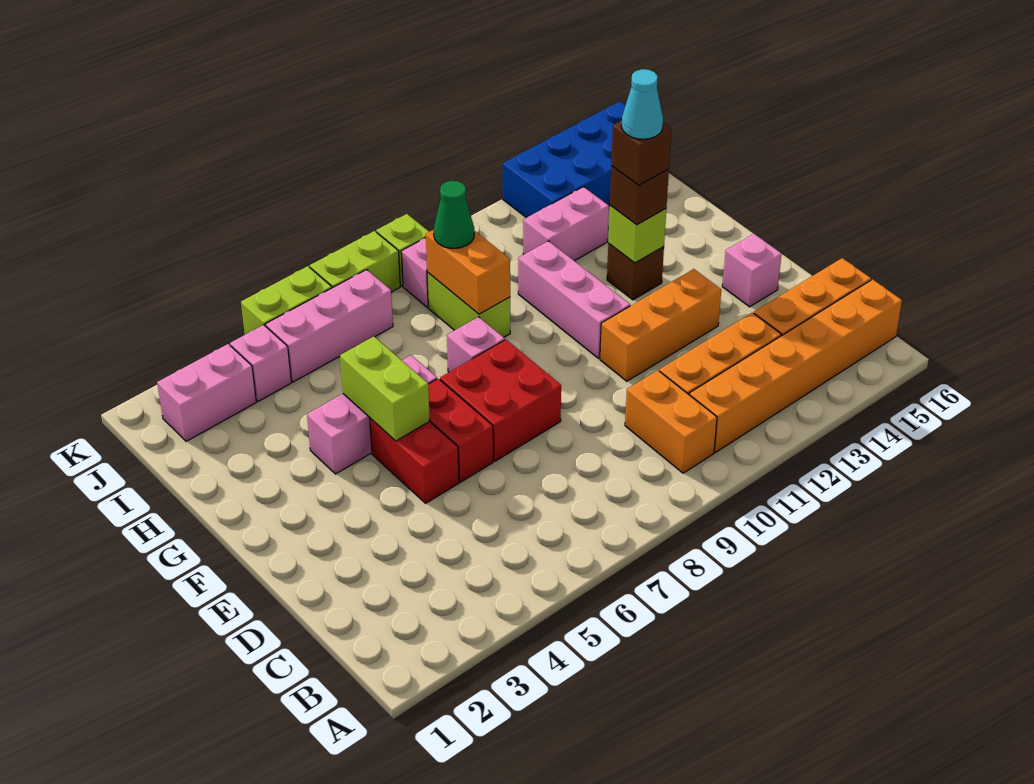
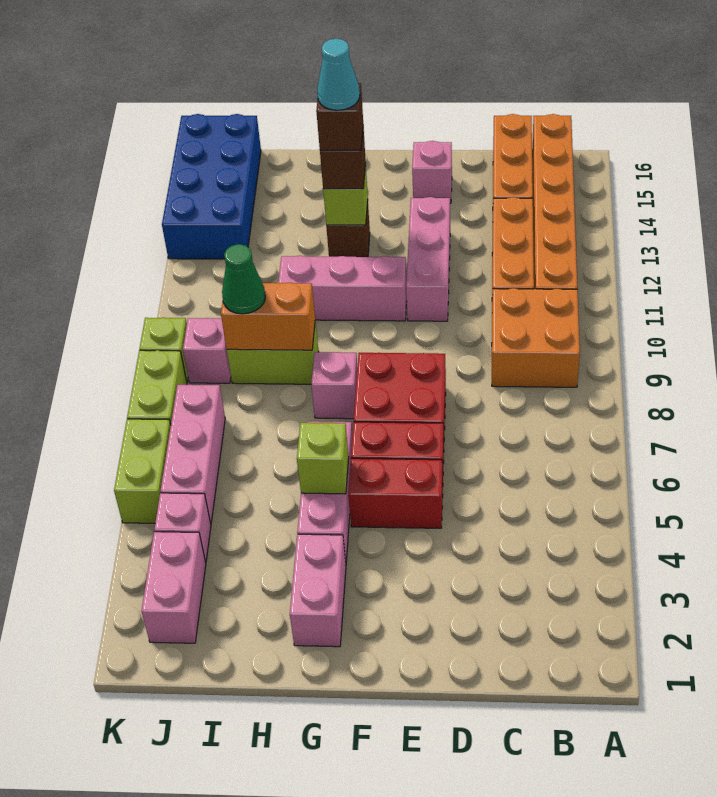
orange brick B10:C10 level 1 -> orange brick B9:C10 level 1
orange brick E11:E13 level 1 -> pink brick E11:E13 level 1
lime brick F5:G5 level 2 -> lime brick G5 level 2
pink brick I12:I13 level 1 -> pink brick G2:G3 level 1

